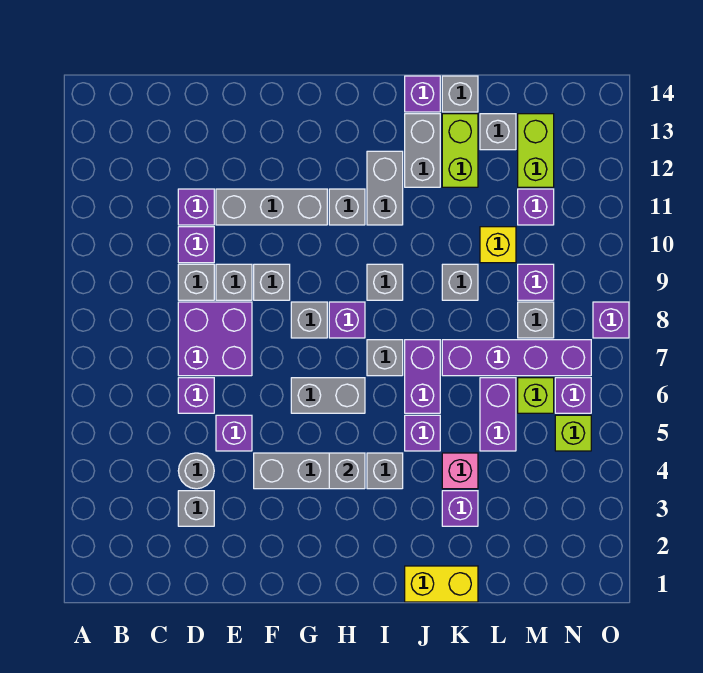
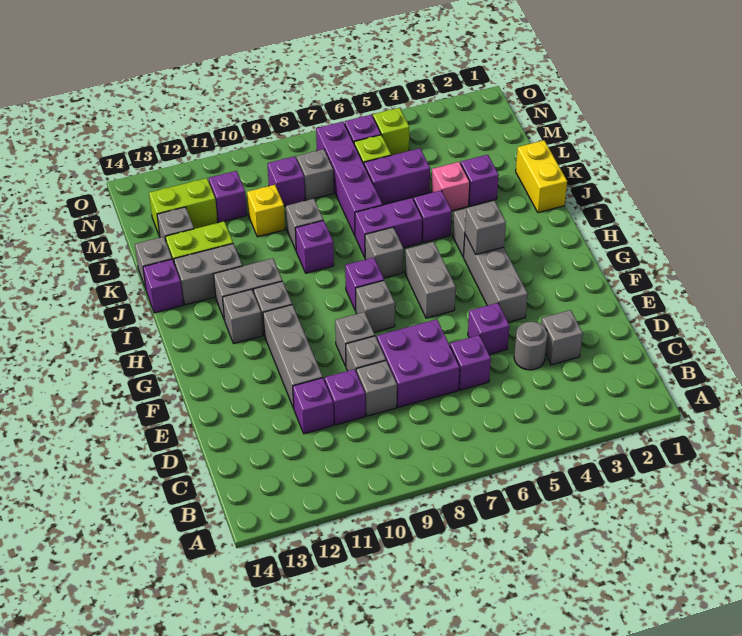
grey brick I9 level 1 -> grey brick H12 level 1
purple brick O8 level 1 -> purple brick J9 level 1

